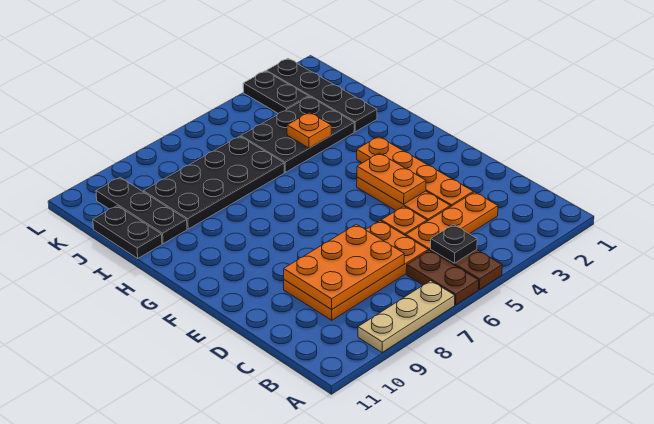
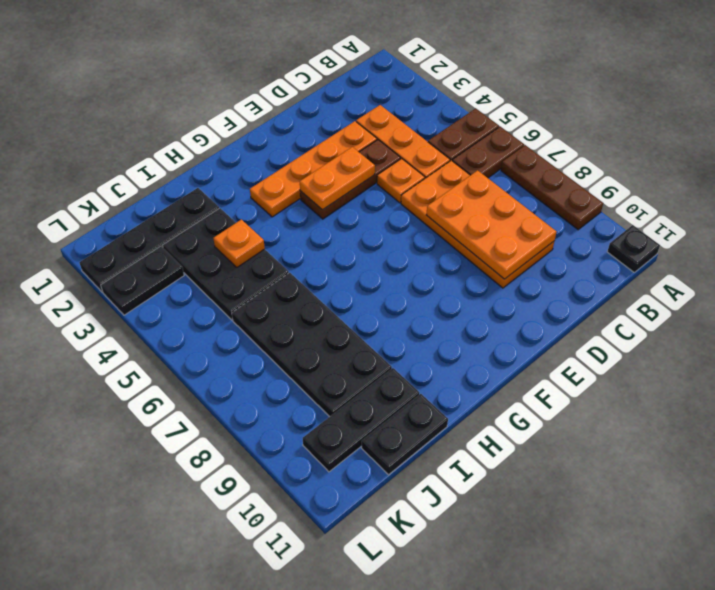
tan plate A7:A9 level 1 -> brown plate A7:A9 level 1
black plate B5 level 2 -> black plate A11 level 1
orange plate D4:F4 level 1 -> brown plate D4:F4 level 1

